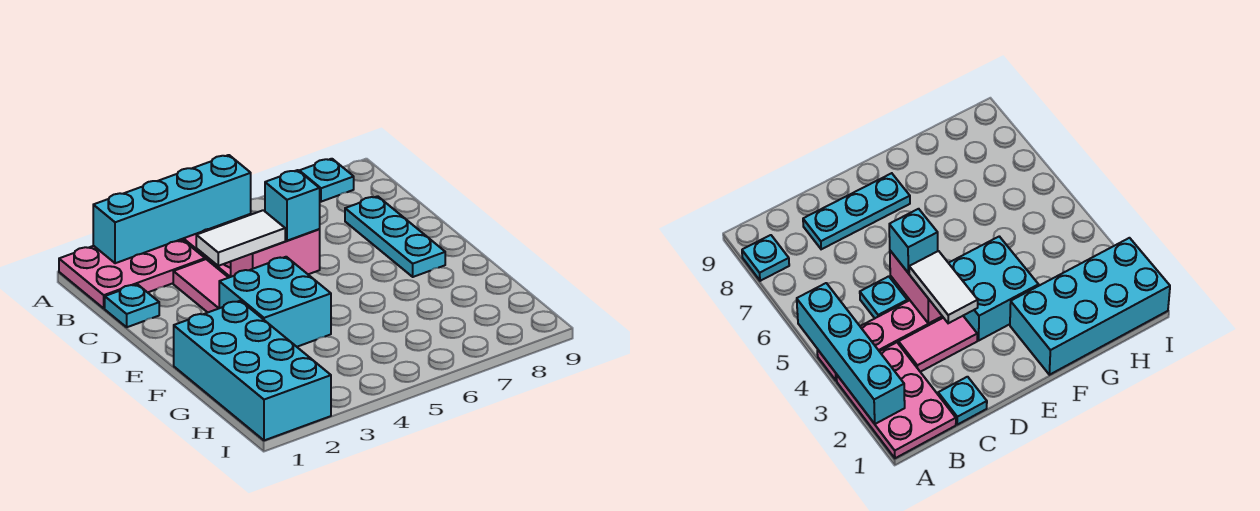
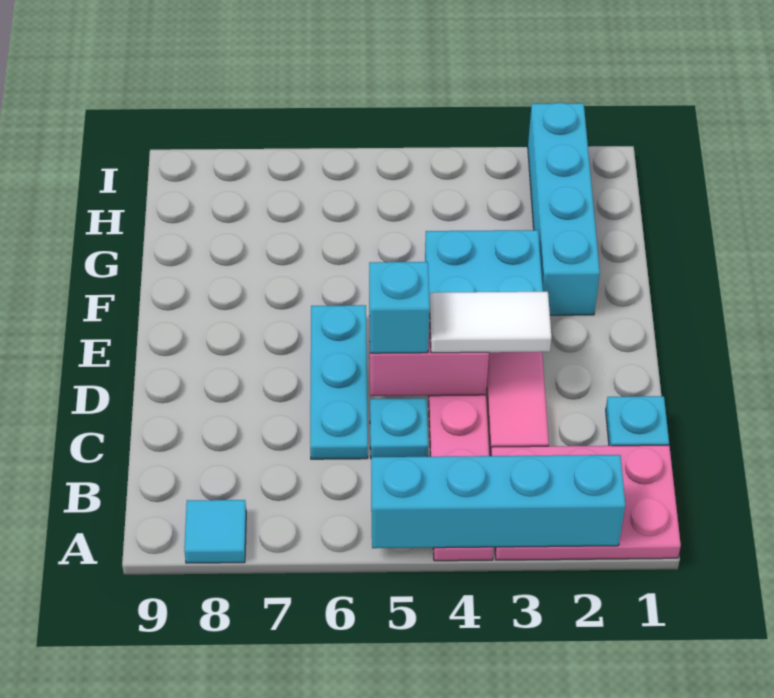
cyan plate A8 level 1 -> cyan tile A8 level 1
cyan plate C8:E8 level 1 -> cyan plate C6:E6 level 1
cyan brick F1:I2 level 1 -> cyan brick F2:I2 level 1

